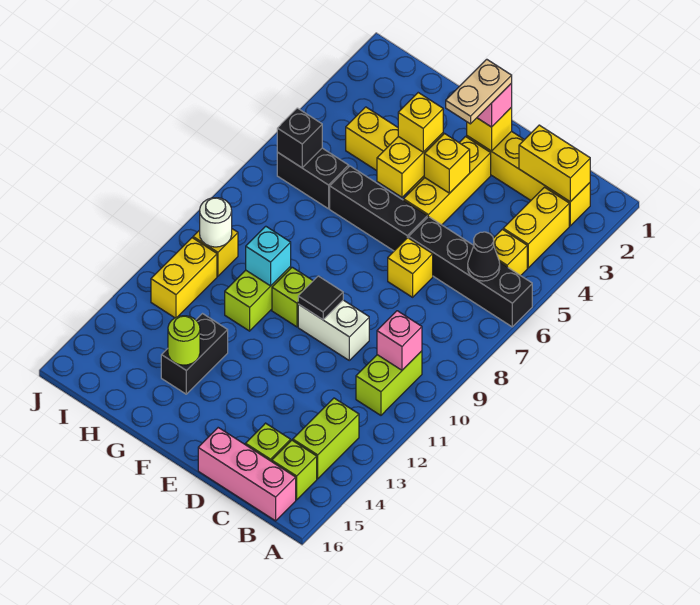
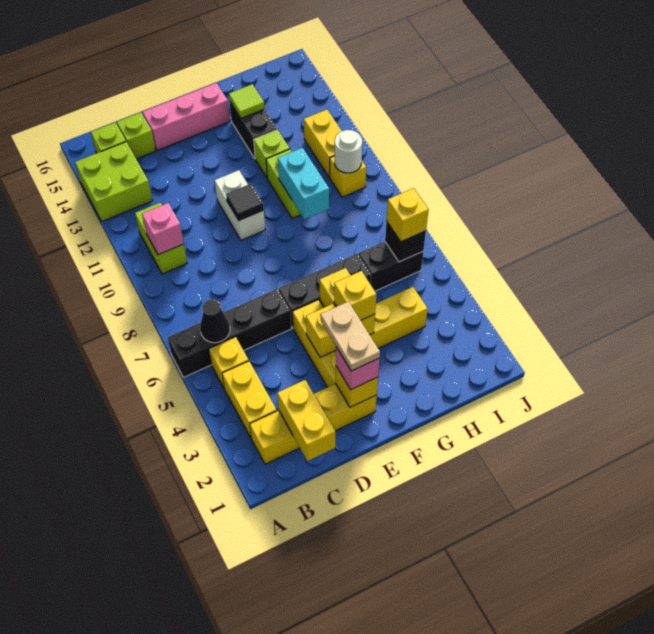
yellow brick B2:C2 level 2 -> yellow brick C1:C2 level 2
lime brick B13:B14 level 1 -> lime brick A13:B14 level 1
pink brick B16:D16 level 1 -> pink brick D15:F15 level 1
yellow brick D7 level 1 -> yellow brick I6 level 3
white brick D10:E10 level 1 -> white brick E10:E11 level 1
lime brick F10 level 1 -> lime brick G12 level 1
cyan brick G10 level 2 -> cyan brick G9:G10 level 2
lime round brick G14 level 2 -> lime tile G14 level 2

